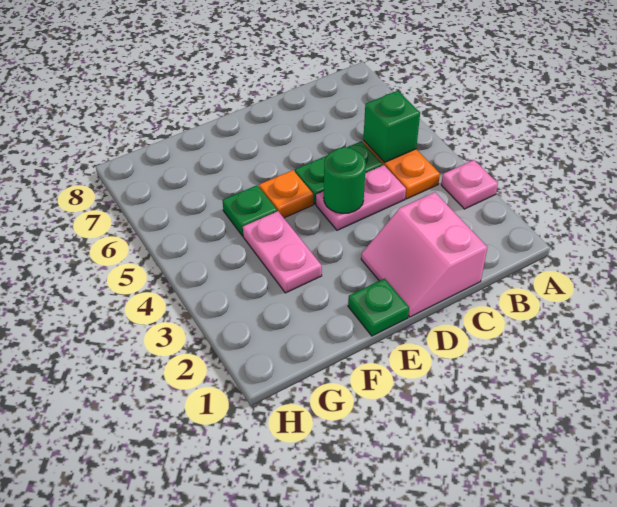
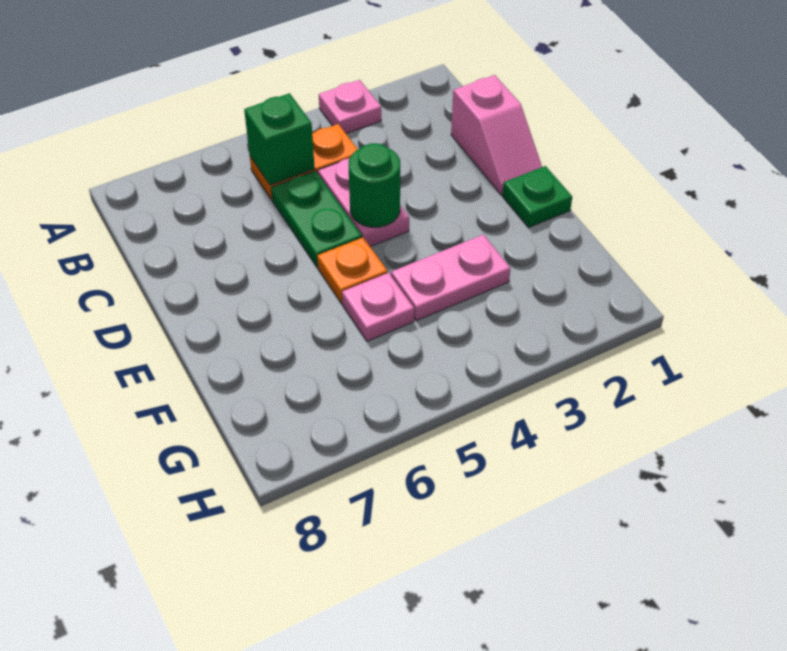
pink slope C1:D2 level 1 top C -> pink slope C1:D1 level 1 top C
green plate F5 level 1 -> pink plate F5 level 1

